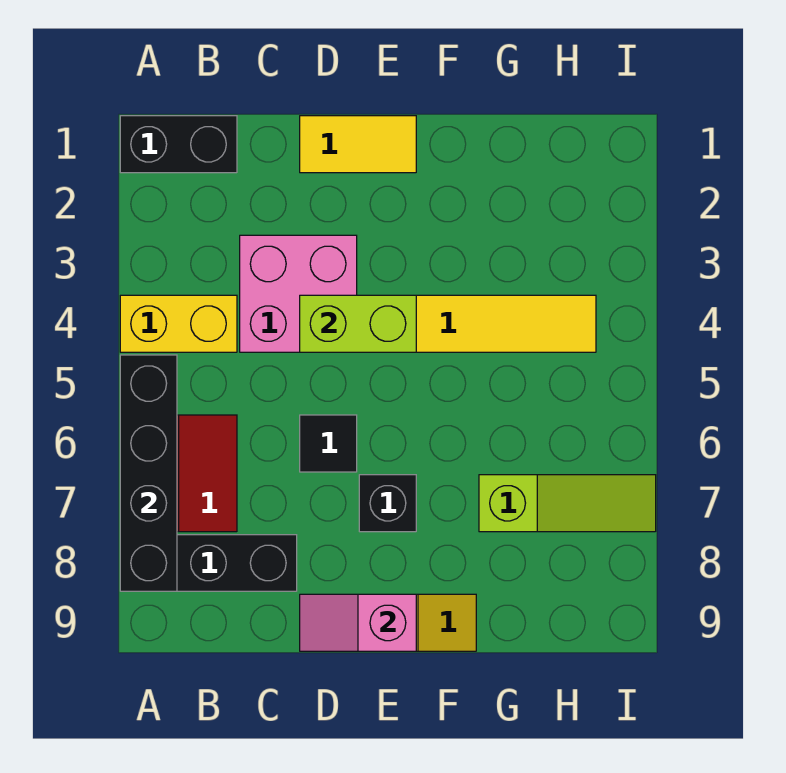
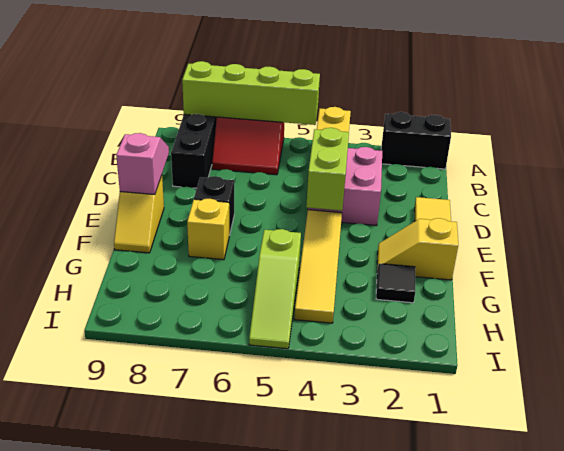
black brick A1:B1 level 1 -> black brick A1:A2 level 1
black brick A5:A8 level 2 -> lime brick A5:A8 level 2
black tile D6 level 1 -> black tile G2 level 1
none -> yellow slope F1:F2 level 1 top 1
none -> yellow brick F7 level 1
lime slope G7:I7 level 1 top G -> lime slope G5:I5 level 1 top G

